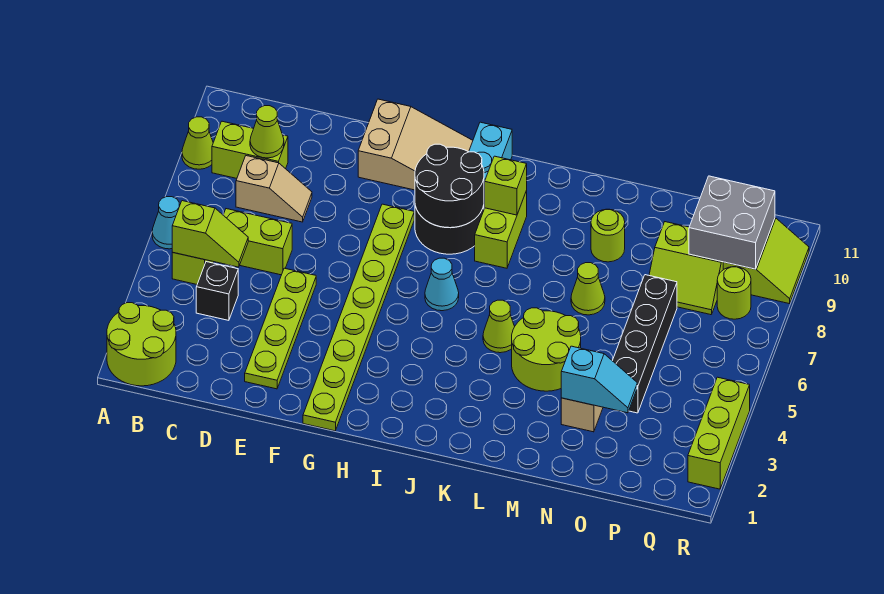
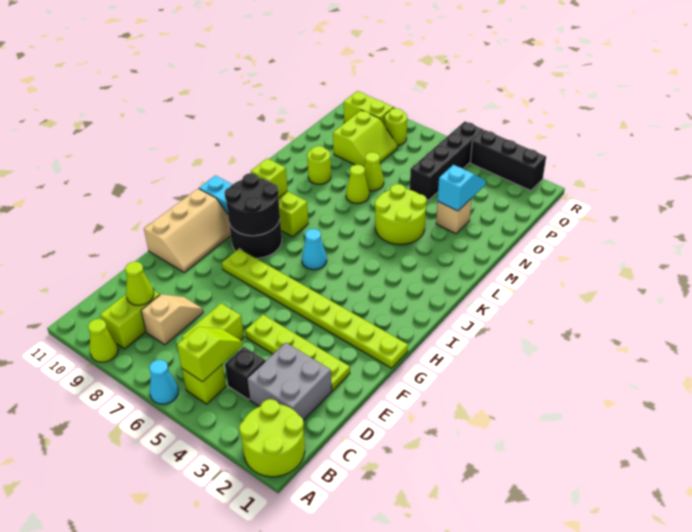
tan slope F10:H11 level 1 top F -> tan slope F10:H11 level 1 top 11
lime cone K5 level 1 -> lime cone N7 level 1
black brick O4:O7 level 1 -> black brick O5:R5 level 1
grey brick P9:Q10 level 2 -> grey brick C2:D3 level 1
lime brick R2:R4 level 1 -> black brick R2:R4 level 1

